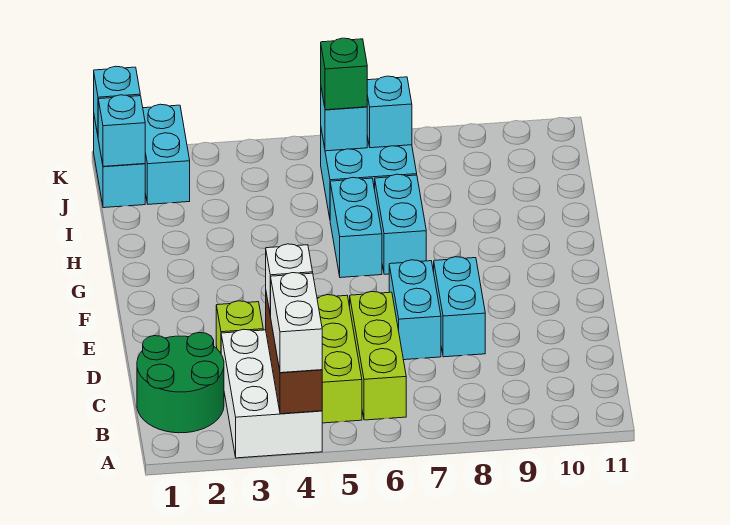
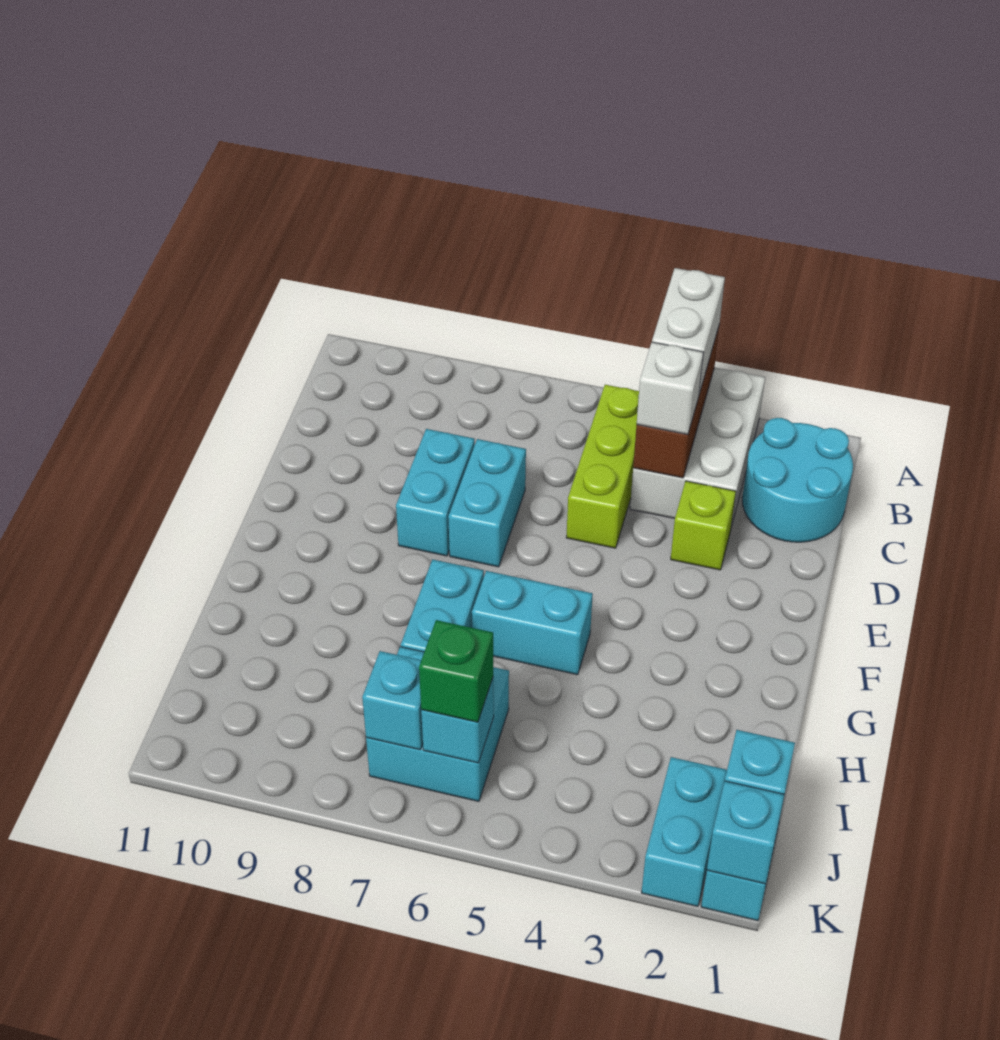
green round brick B1:C2 level 1 -> cyan round brick B1:C2 level 1
lime brick B6:D6 level 1 -> none
cyan brick G6:H6 level 1 -> cyan brick G5:G6 level 1

